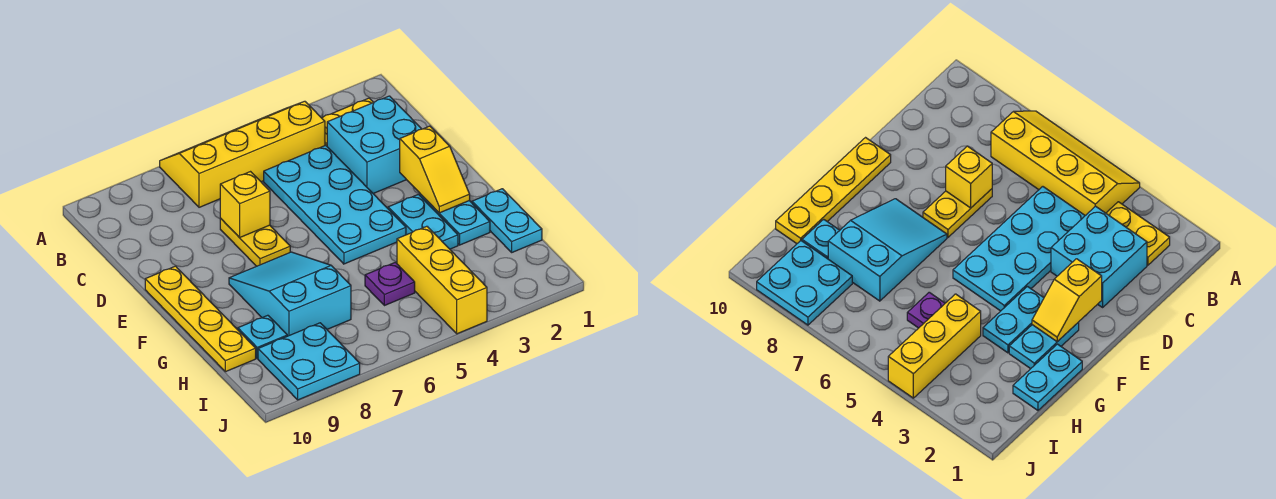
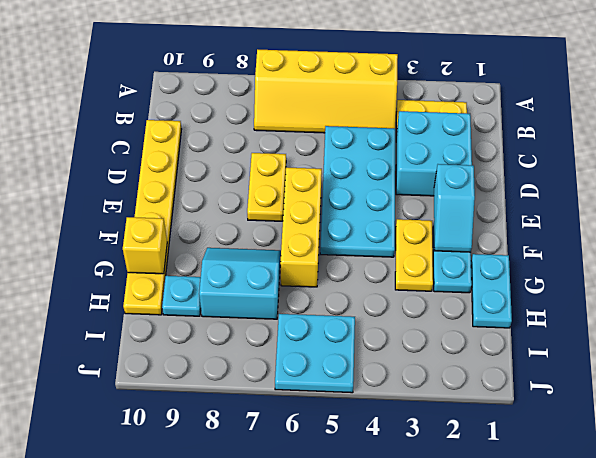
yellow slope A4:B7 level 1 top B -> yellow slope A4:B7 level 1 top A
yellow brick D7 level 2 -> yellow brick G10 level 2
yellow slope E2:F2 level 2 top E -> cyan slope E2:F2 level 2 top E
yellow plate E10:H10 level 1 -> yellow plate C10:H10 level 1
cyan plate F3:G3 level 1 -> yellow plate F3:G3 level 1
cyan slope F7:H8 level 1 top H -> cyan slope G7:H8 level 1 top H
yellow brick H4:J4 level 1 -> yellow brick E6:G6 level 1
purple plate H5 level 1 -> none
cyan plate I8:J9 level 1 -> cyan plate I5:J6 level 1

